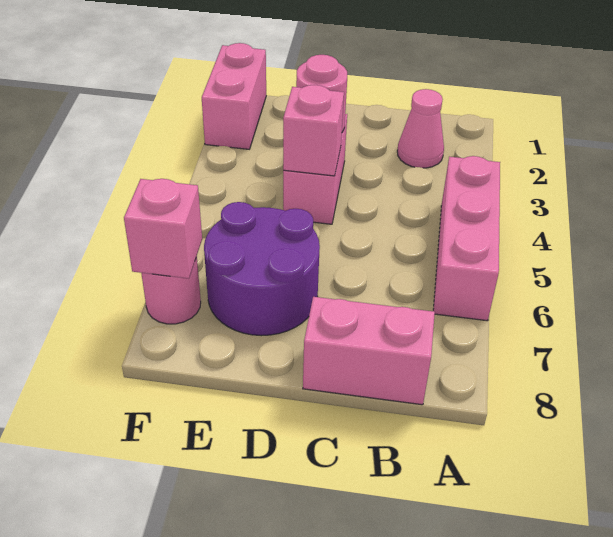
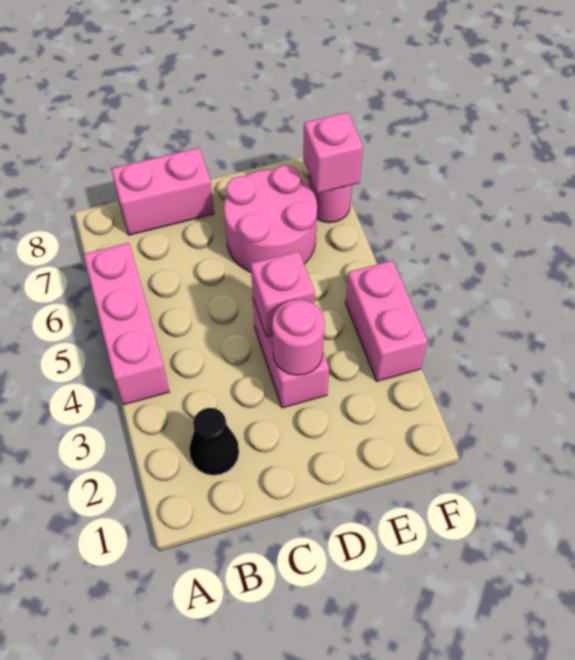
pink cone B2 level 1 -> black cone B2 level 1
purple round brick D6:E7 level 1 -> pink round brick D6:E7 level 1
pink brick F1:F2 level 1 -> pink brick F3:F4 level 1

